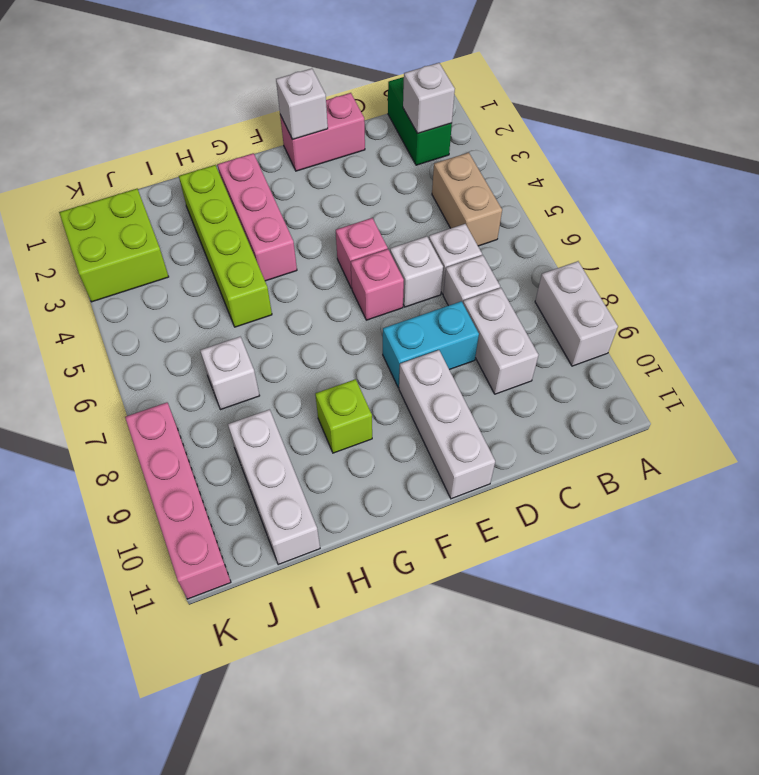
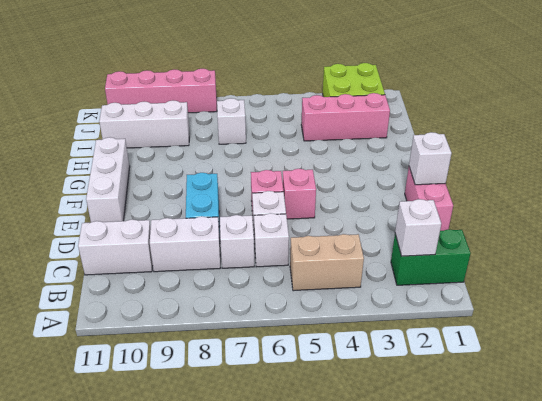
white brick A8:A9 level 1 -> white brick C10:C11 level 1
white brick E9:E11 level 1 -> white brick E11:G11 level 1
pink brick G2:G4 level 1 -> pink brick I2:I4 level 1
lime brick G9 level 1 -> none
lime brick H2:H5 level 1 -> none

